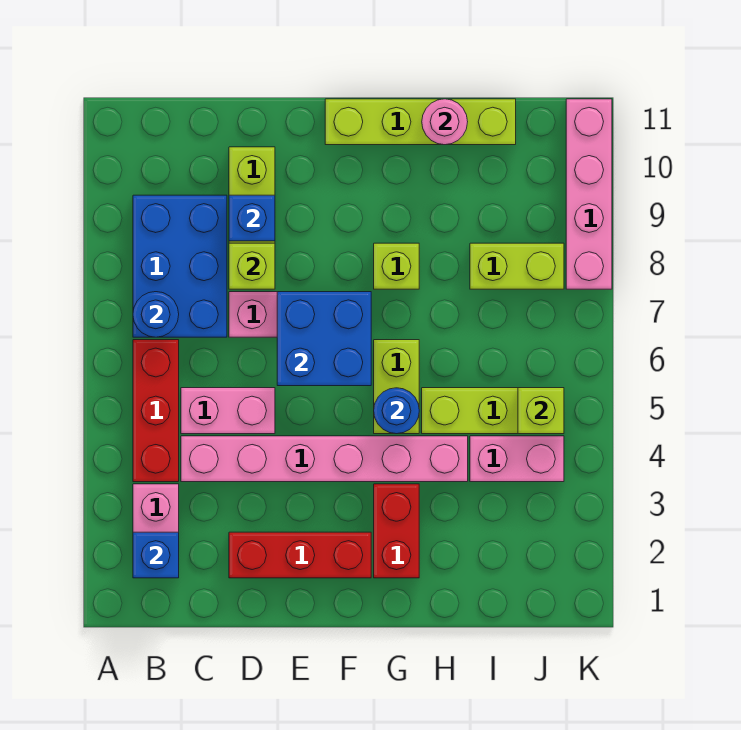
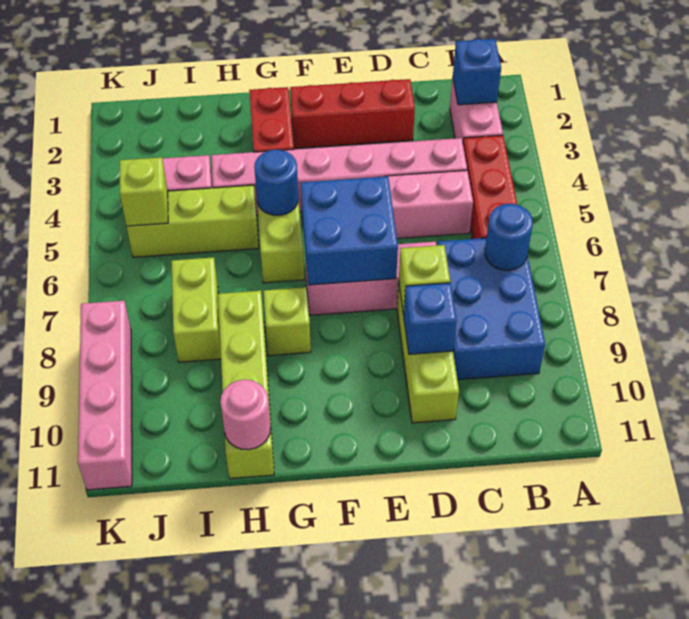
lime brick F11:I11 level 1 -> lime brick H8:H11 level 1
lime brick I8:J8 level 1 -> lime brick I7:I8 level 1

